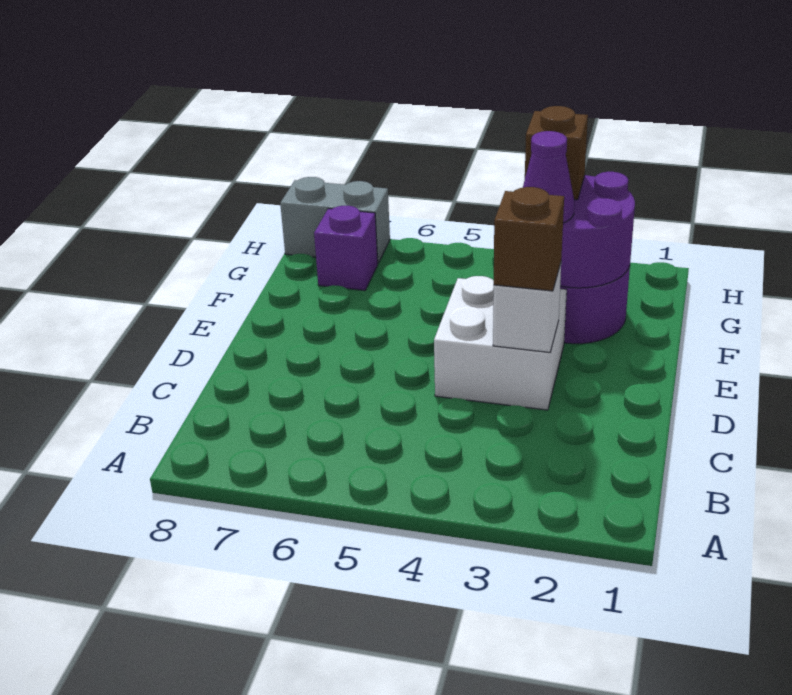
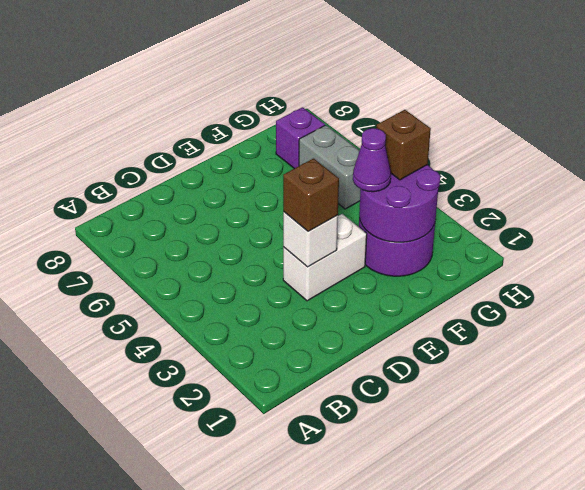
white brick D3:E4 level 1 -> white brick D3:E3 level 1
grey brick H7:H8 level 1 -> grey brick G5:G6 level 1

